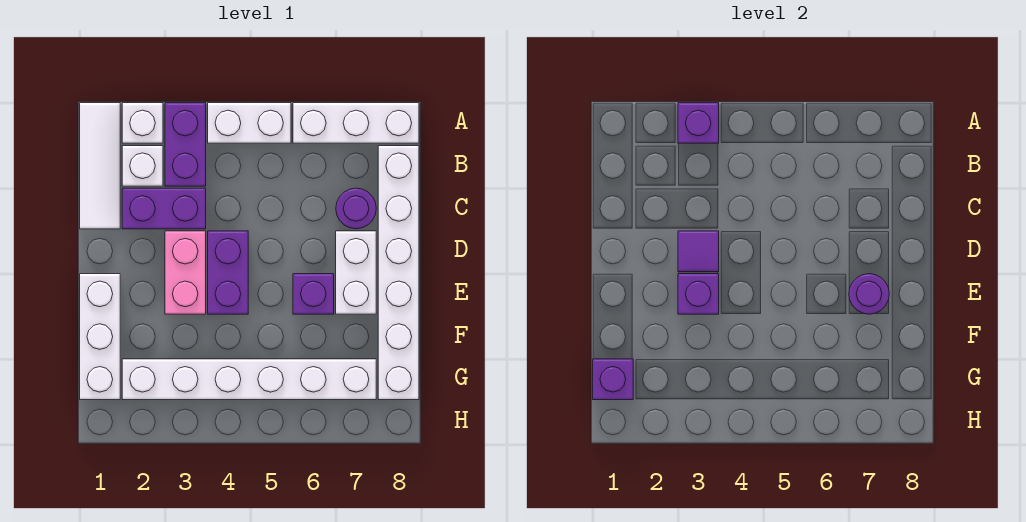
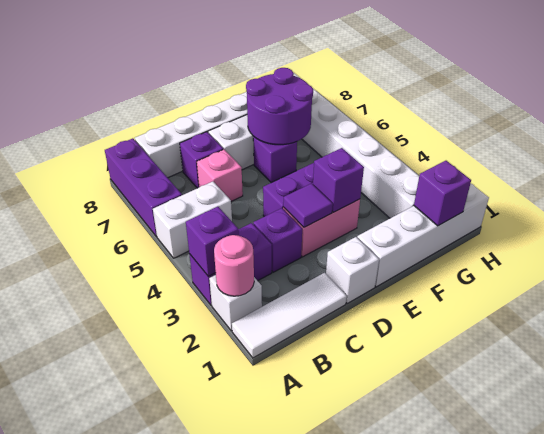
none -> pink round brick A2 level 2
white brick A4:A5 level 1 -> white brick A5:B5 level 1
white brick A6:A8 level 1 -> purple brick A6:A8 level 1
white brick B2 level 1 -> white brick D1 level 1
purple brick C2:C3 level 1 -> purple brick C3 level 1
none -> pink brick C6 level 1
purple round brick C7 level 1 -> purple brick C7 level 1
white brick E1:G1 level 1 -> white brick E1:H1 level 1
purple round brick E7 level 2 -> purple round brick E6:F7 level 2

